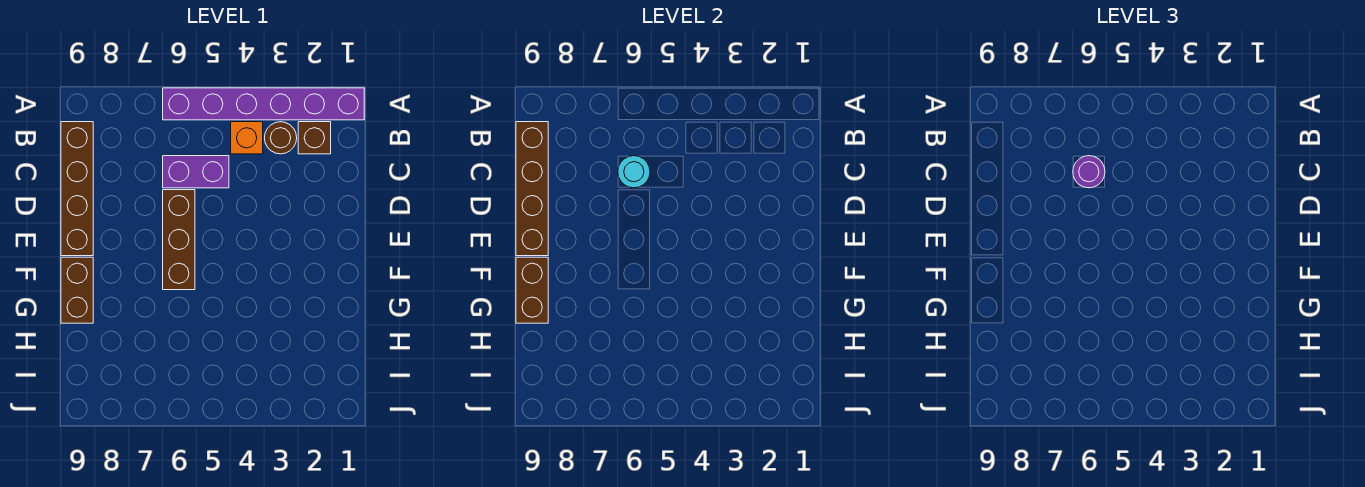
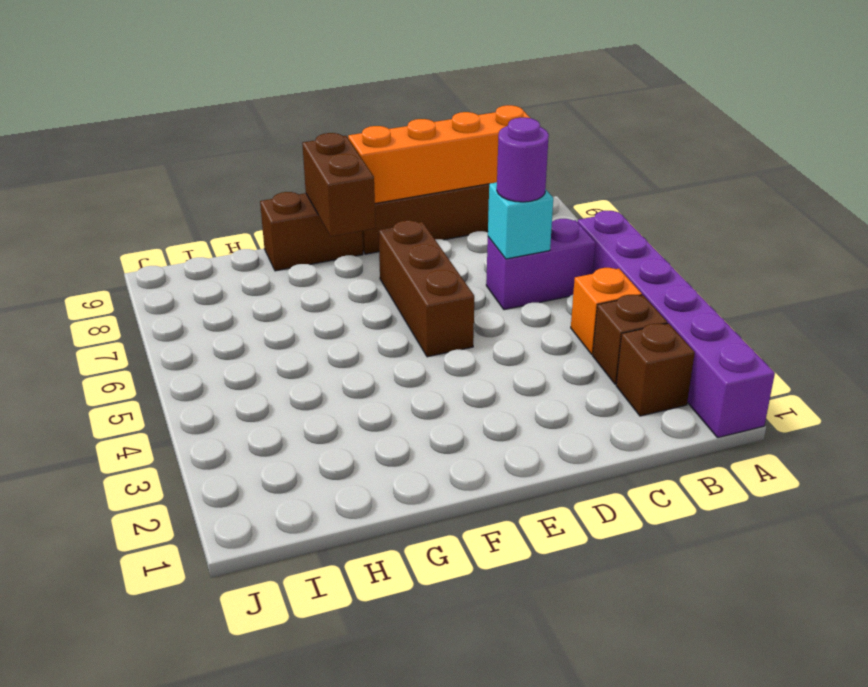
brown round brick B3 level 1 -> brown brick B3 level 1
brown brick B9:E9 level 2 -> orange brick B9:E9 level 2
purple brick C5:C6 level 1 -> purple brick B6:C6 level 1
cyan round brick C6 level 2 -> cyan brick C6 level 2
brown brick D6:F6 level 1 -> brown brick E5:E7 level 1
brown brick F9:G9 level 2 -> brown brick F8:F9 level 2

